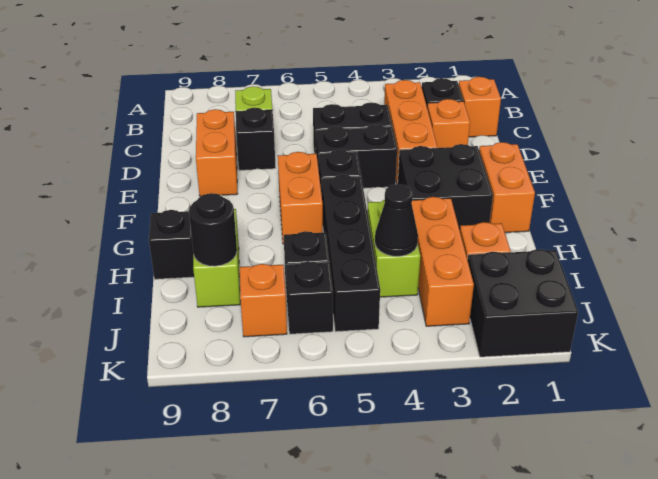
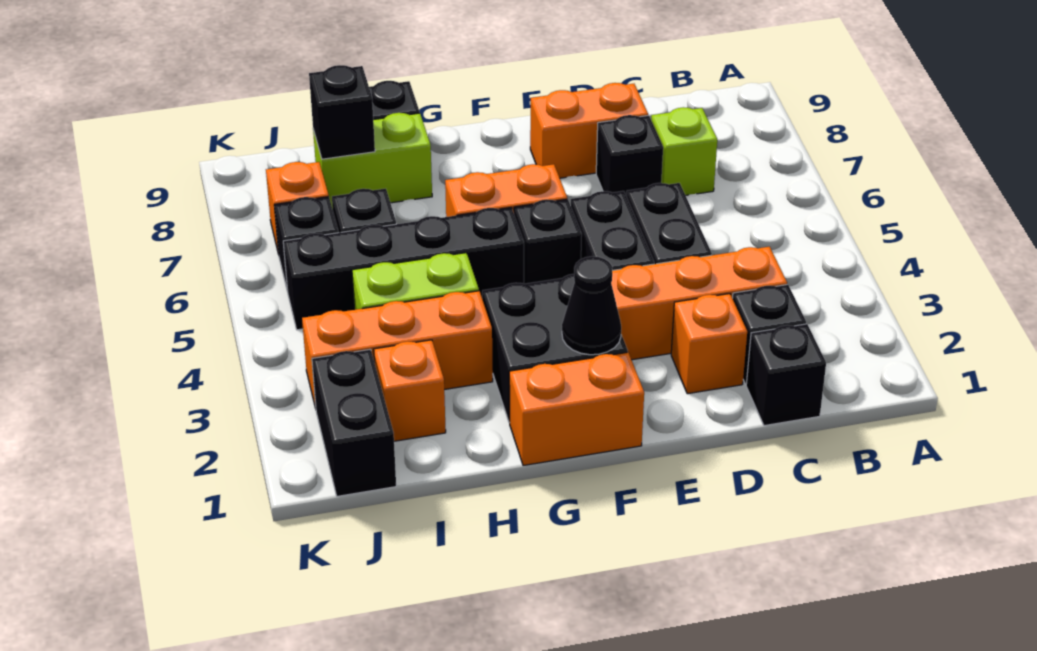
orange brick C1 level 1 -> black brick C1 level 1
black cone I4 level 2 -> black cone F2 level 2
black round brick I8 level 2 -> black brick I8 level 2
black brick J1:K2 level 1 -> black brick J1:J2 level 1

